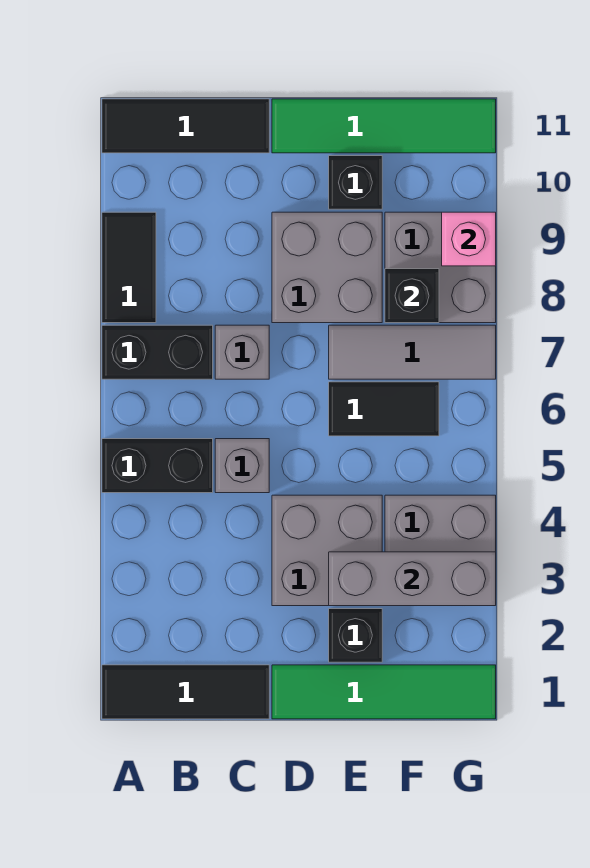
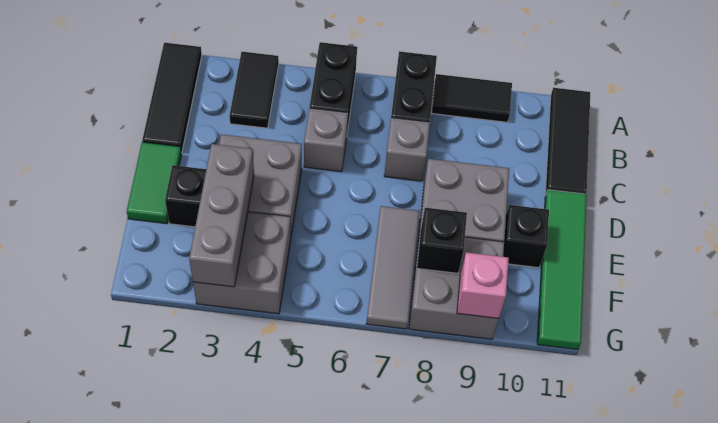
green tile D1:G1 level 1 -> green tile D1:E1 level 1
black tile E6:F6 level 1 -> black tile A3:B3 level 1

